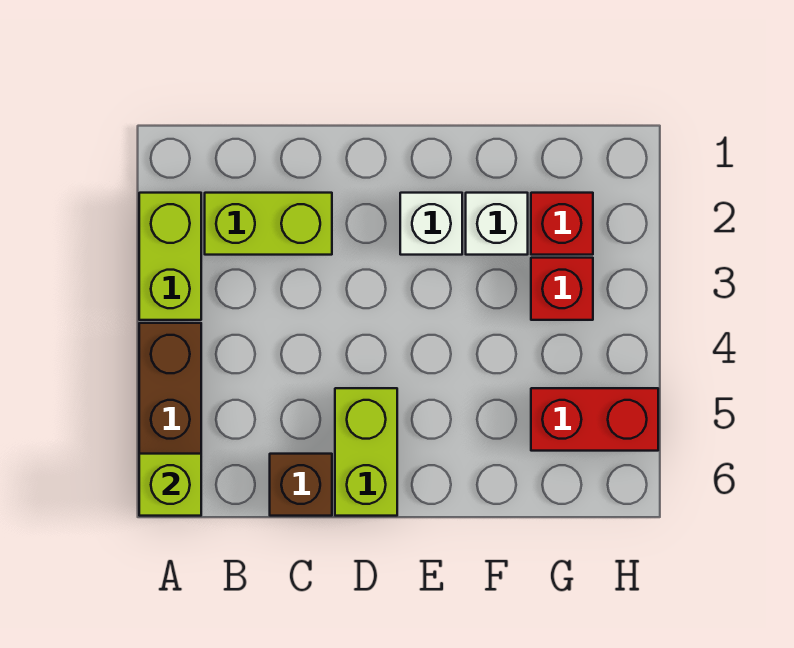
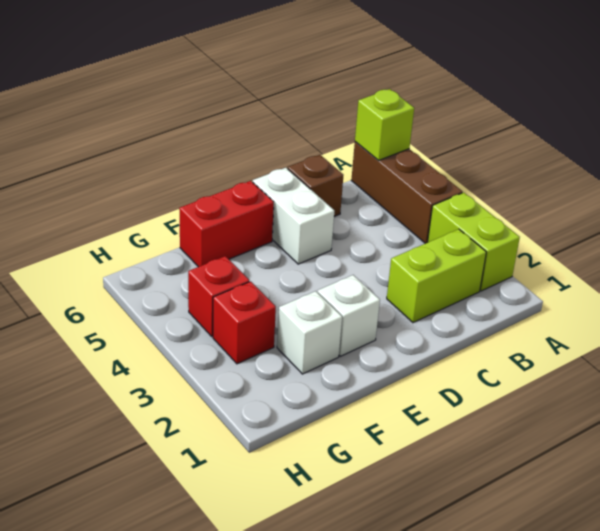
lime brick D5:D6 level 1 -> white brick D5:D6 level 1
red brick G2 level 1 -> red brick G4 level 1
red brick G5:H5 level 1 -> red brick E6:F6 level 1

